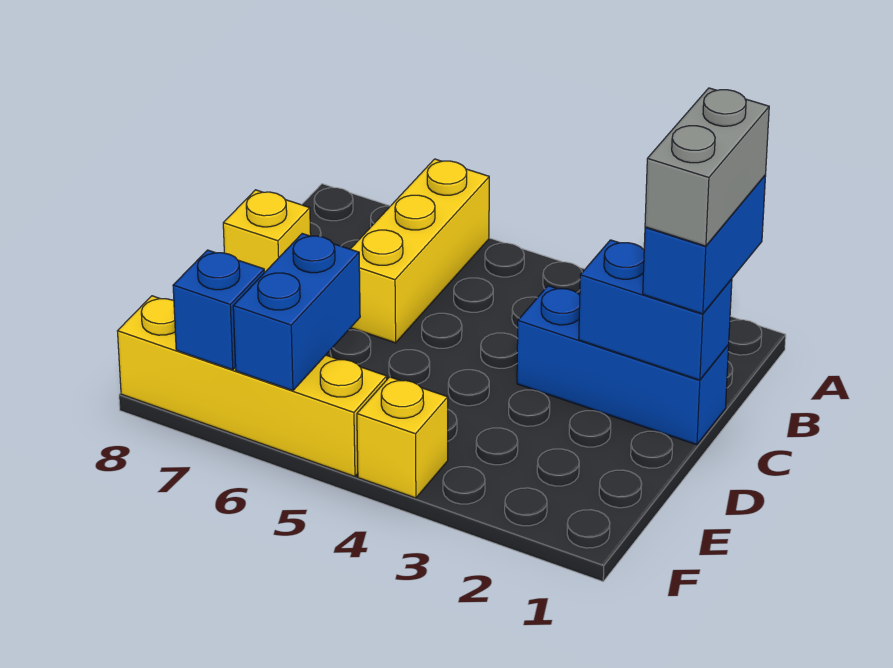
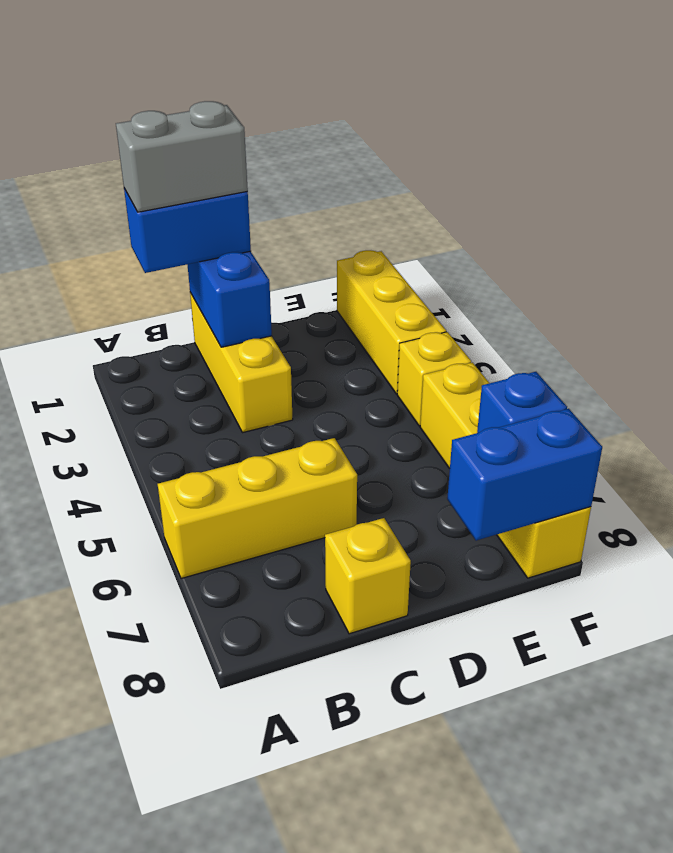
blue brick C1:C3 level 1 -> yellow brick C1:C3 level 1
blue brick E6:F6 level 2 -> blue brick E8:F8 level 2
none -> yellow brick F1:F3 level 1

